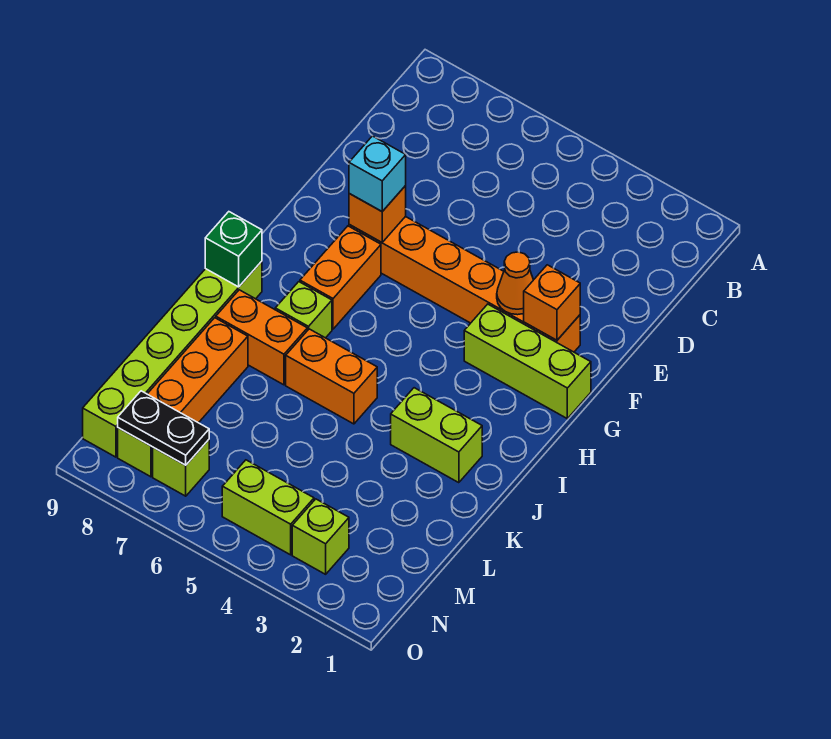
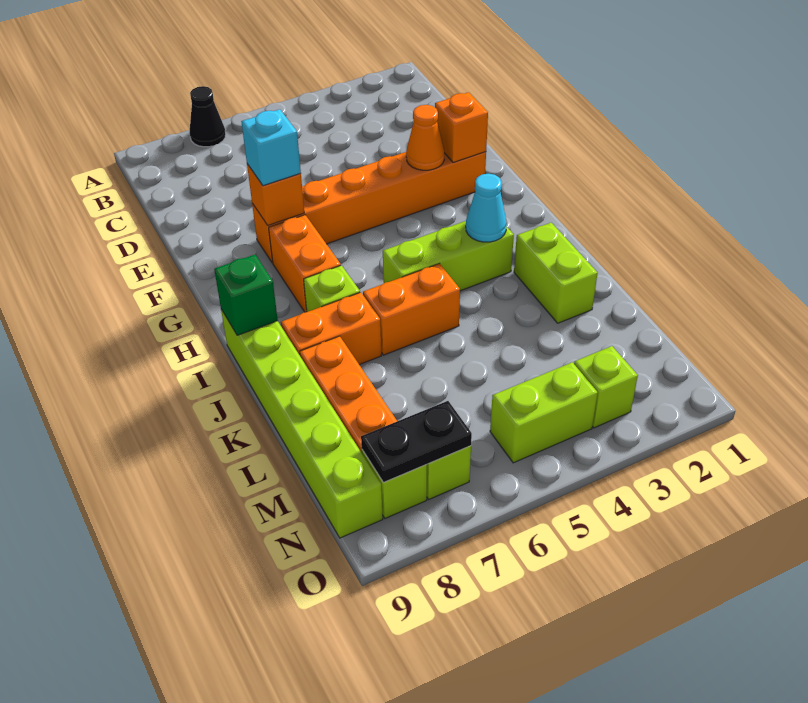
none -> black cone A7 level 1
lime brick G1:G3 level 1 -> lime brick I3:I5 level 1
none -> cyan cone I3 level 2
lime brick J2:J3 level 1 -> lime brick J2:K2 level 1

